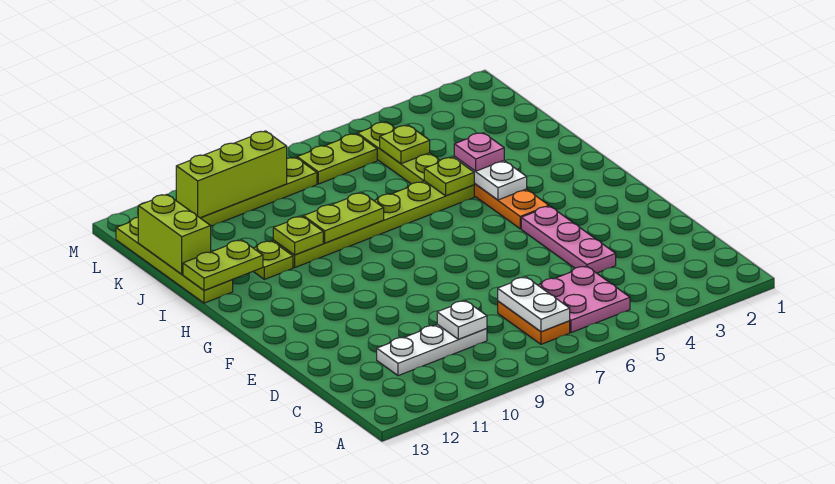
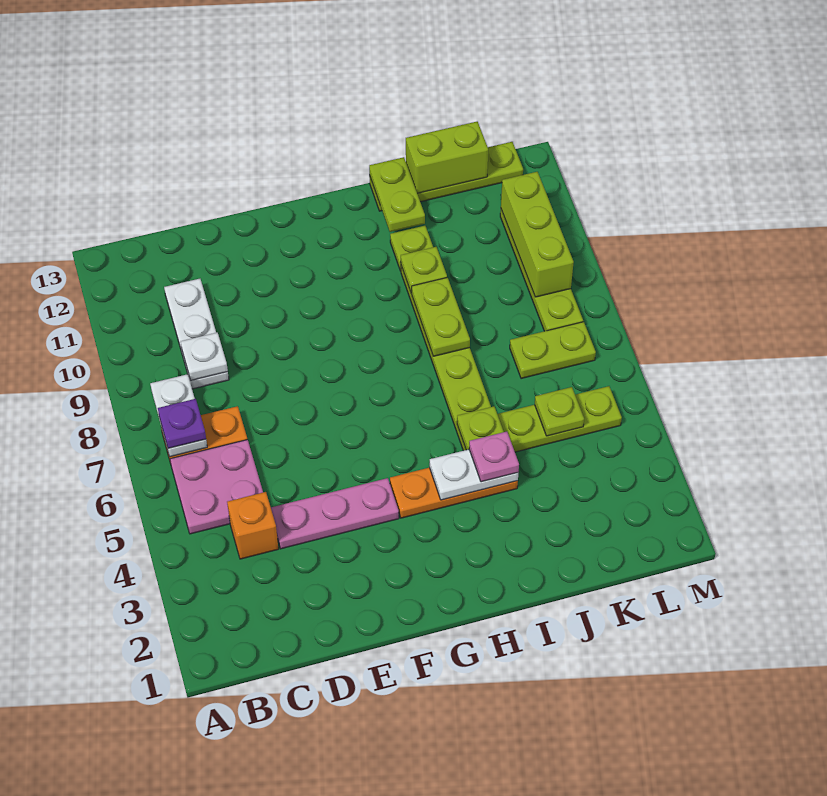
white plate B7:C7 level 2 -> white plate B7:B8 level 2
none -> purple plate B7 level 3
none -> orange brick C4 level 1
lime plate L6:L7 level 1 -> lime plate K7:L7 level 1

